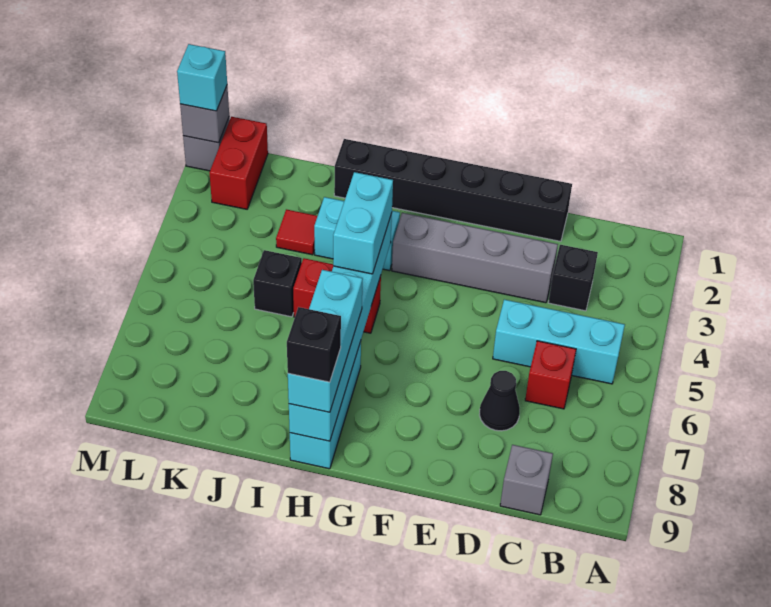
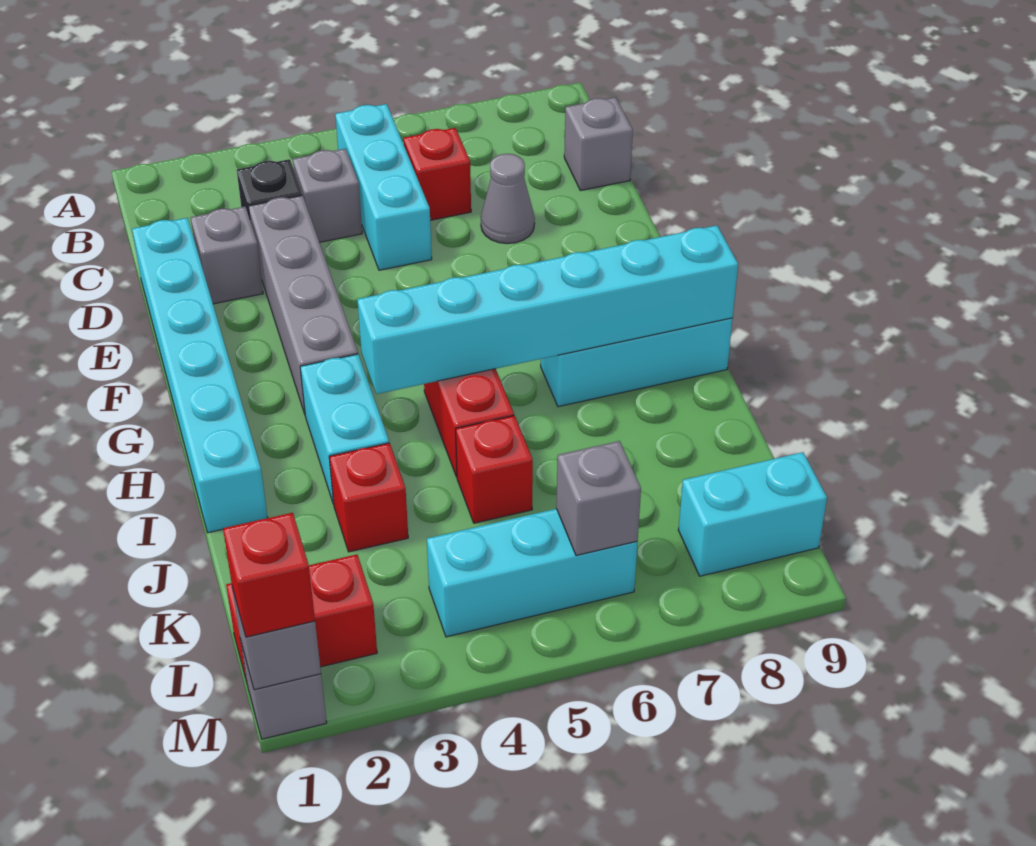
none -> grey brick C4 level 1
black brick D1:I1 level 1 -> cyan brick D1:I1 level 1
none -> grey brick D2 level 1
black cone D7 level 1 -> grey cone D7 level 1
cyan brick H4:H5 level 3 -> cyan brick L8:L9 level 1
cyan brick H7:H9 level 3 -> cyan brick L4:L6 level 1
black brick H9 level 4 -> none
red tile J3 level 1 -> red brick J3 level 1
black brick J5 level 1 -> red brick J5 level 1
none -> grey brick L6 level 2
cyan brick M1 level 3 -> red brick M1 level 3

